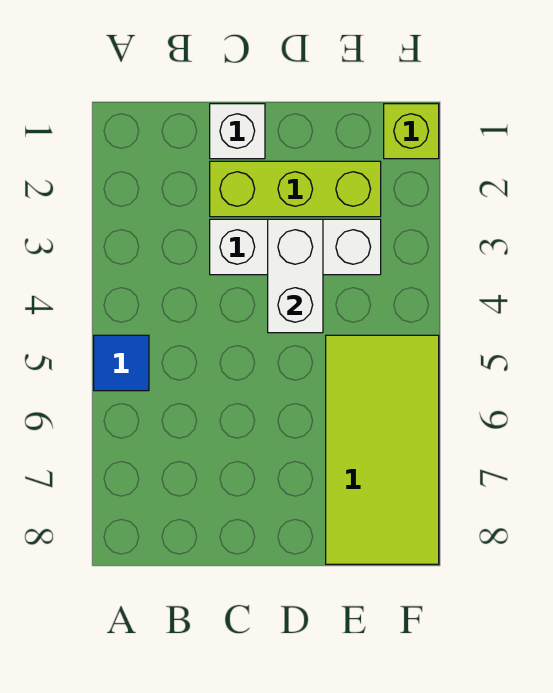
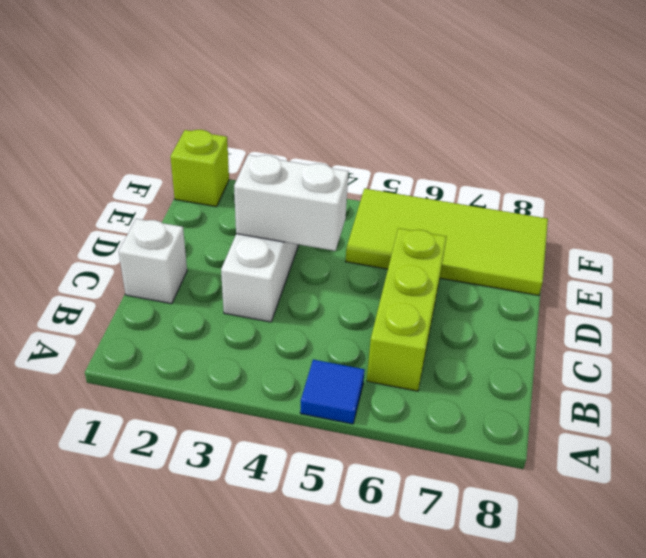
lime brick C2:E2 level 1 -> lime brick B6:D6 level 1

